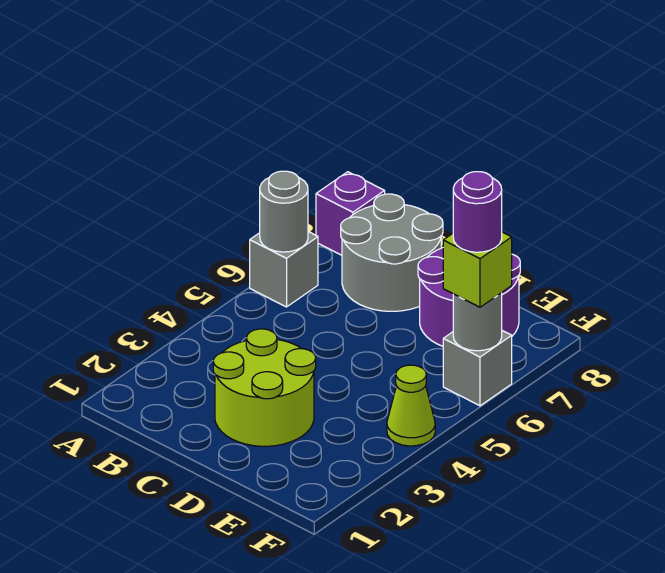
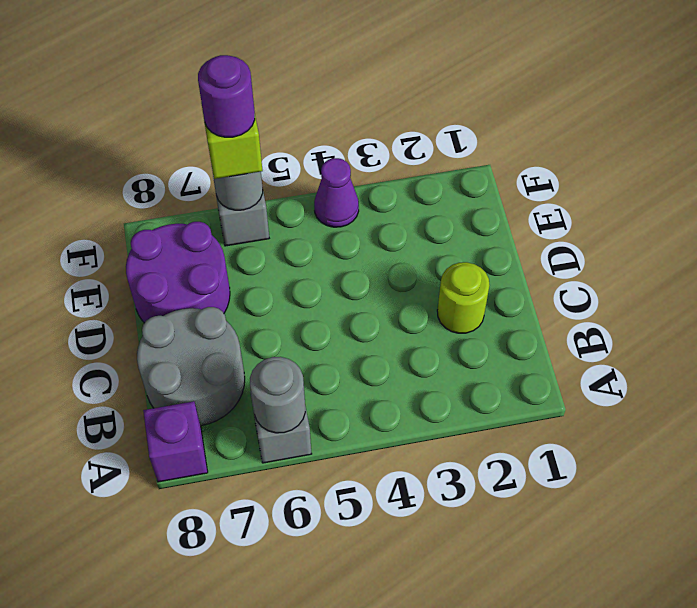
lime round brick C2:D3 level 1 -> lime round brick C2 level 1
lime cone F4 level 1 -> purple cone F4 level 1

